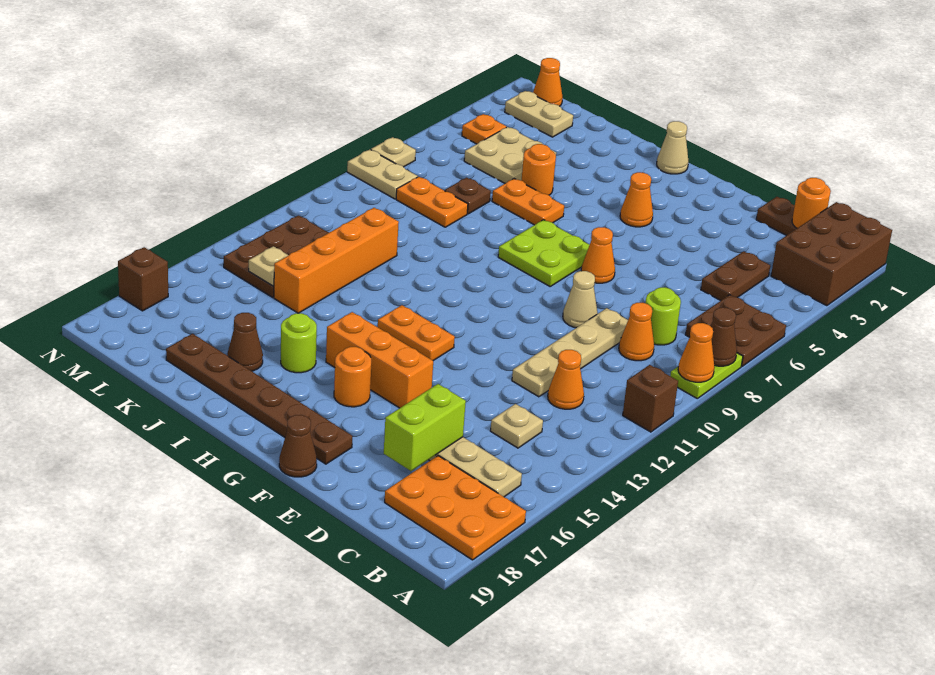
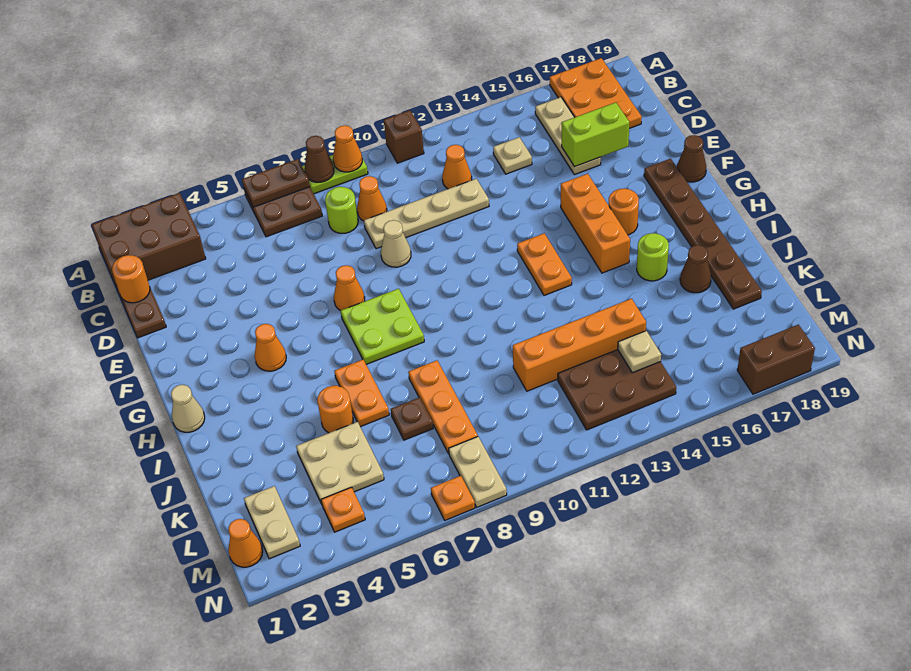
brown plate C4:C5 level 1 -> brown plate A6:A7 level 2
orange plate K8:L8 level 1 -> orange plate J8:L8 level 1
tan plate N7 level 1 -> orange plate N7 level 1
brown brick N17 level 1 -> brown brick N17:N18 level 1

